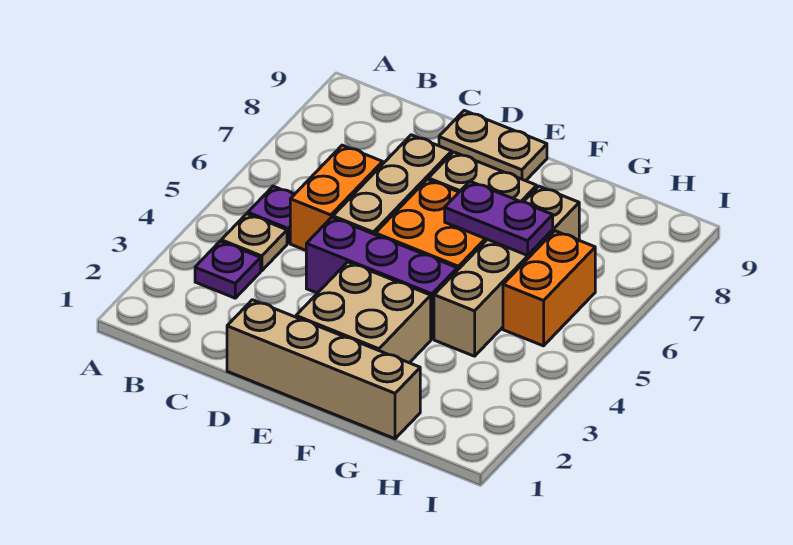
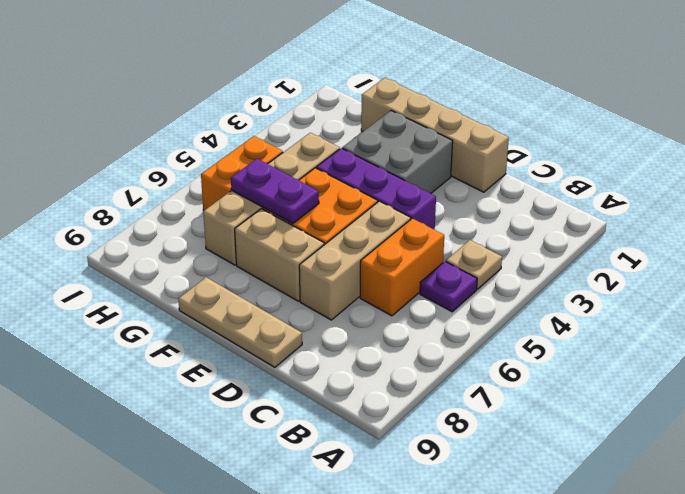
purple plate B3 level 1 -> none
tan plate D9:E9 level 1 -> tan plate D9:F9 level 1
tan brick E2:F3 level 1 -> grey brick E2:F3 level 1

